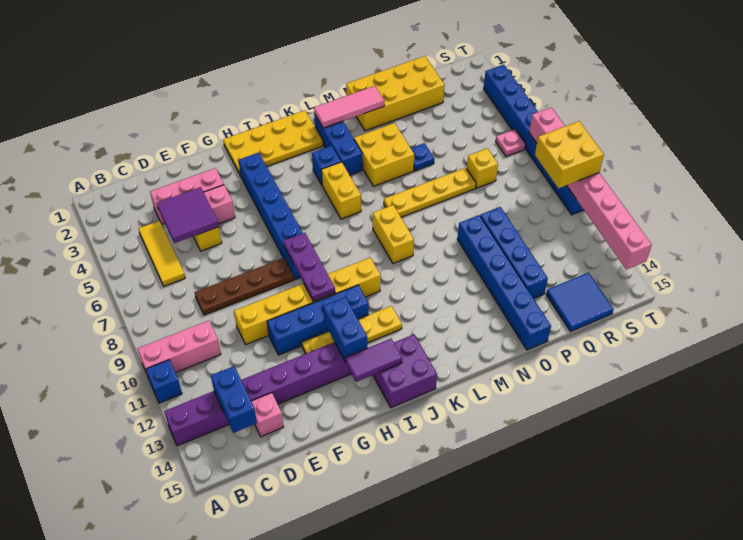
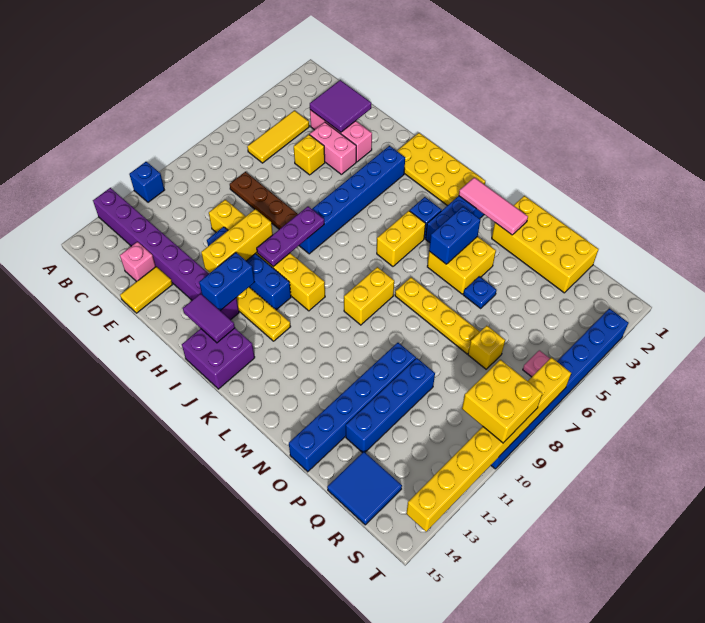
pink brick A10:C10 level 1 -> none
blue brick C13:C14 level 2 -> blue brick M4:M5 level 2
purple tile D4:E5 level 2 -> purple tile D2:E3 level 2
none -> yellow tile E14:E15 level 1
none -> yellow brick G10:G12 level 2
pink brick T7:T14 level 2 -> yellow brick T7:T14 level 2

